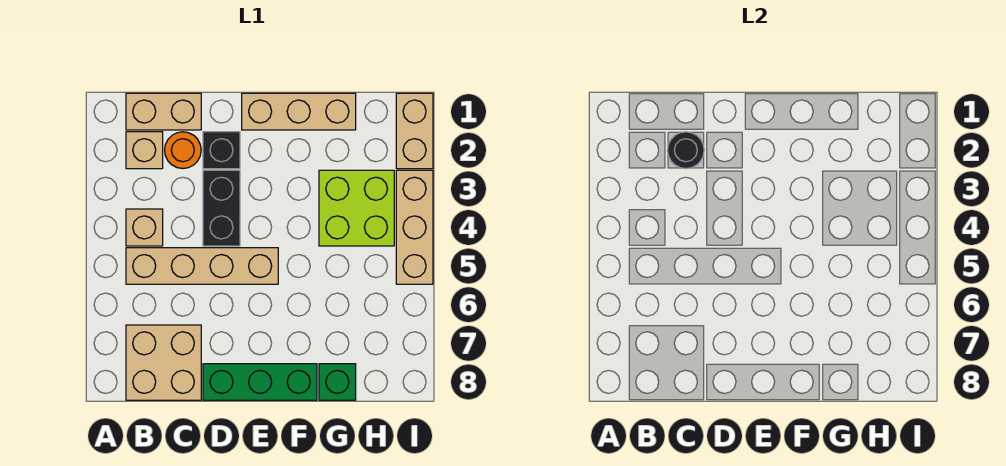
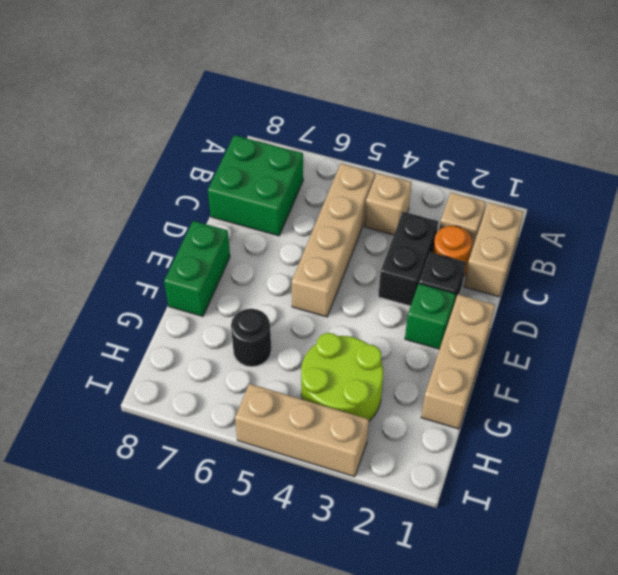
tan brick B7:C8 level 1 -> green brick B7:C8 level 1
black round brick C2 level 2 -> black round brick G6 level 1
black brick D3:D4 level 1 -> black brick C3:D3 level 1
green brick D8:F8 level 1 -> green brick E8:F8 level 1
lime brick G3:H4 level 1 -> lime round brick G3:H4 level 1
green brick G8 level 1 -> green brick E2 level 1
tan brick I1:I2 level 1 -> none

